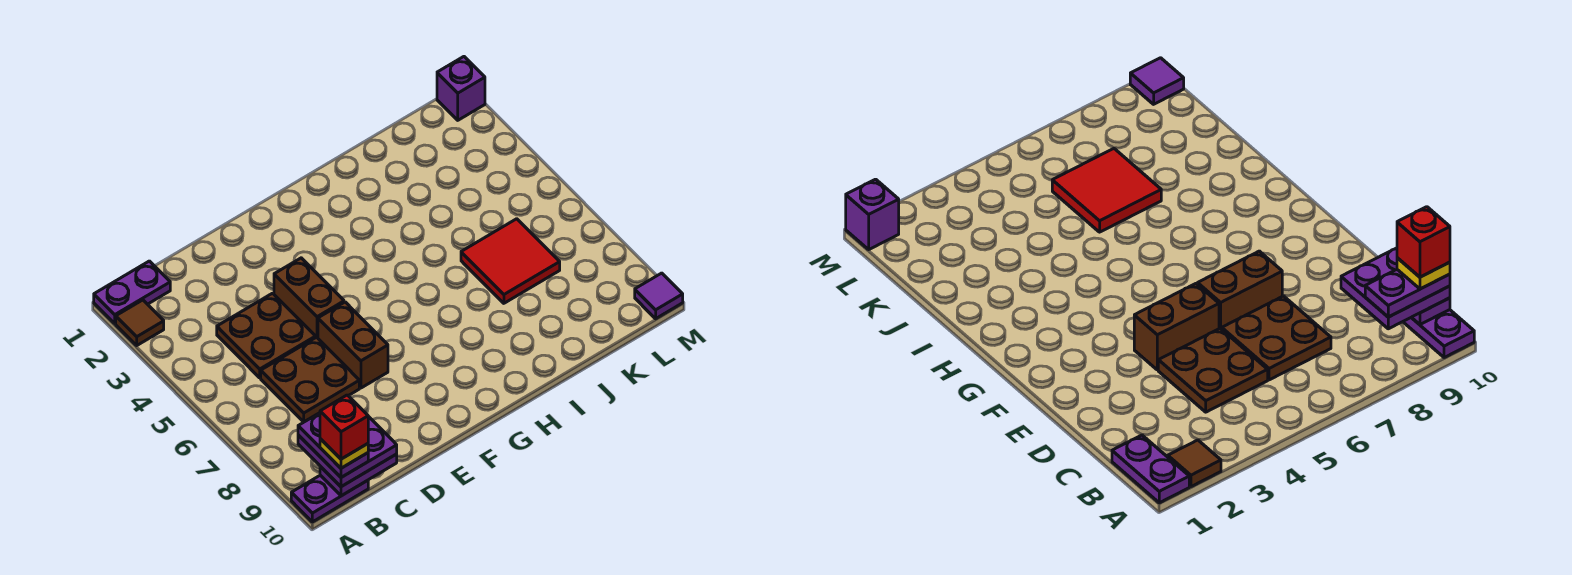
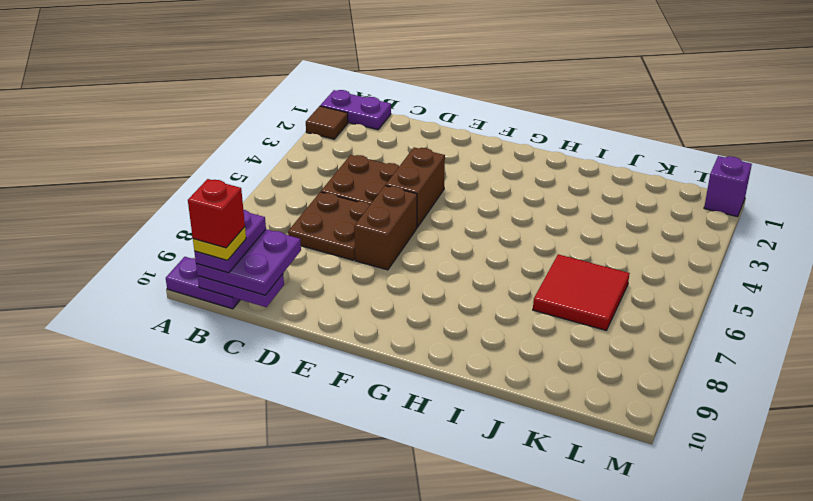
purple tile M10 level 1 -> none

